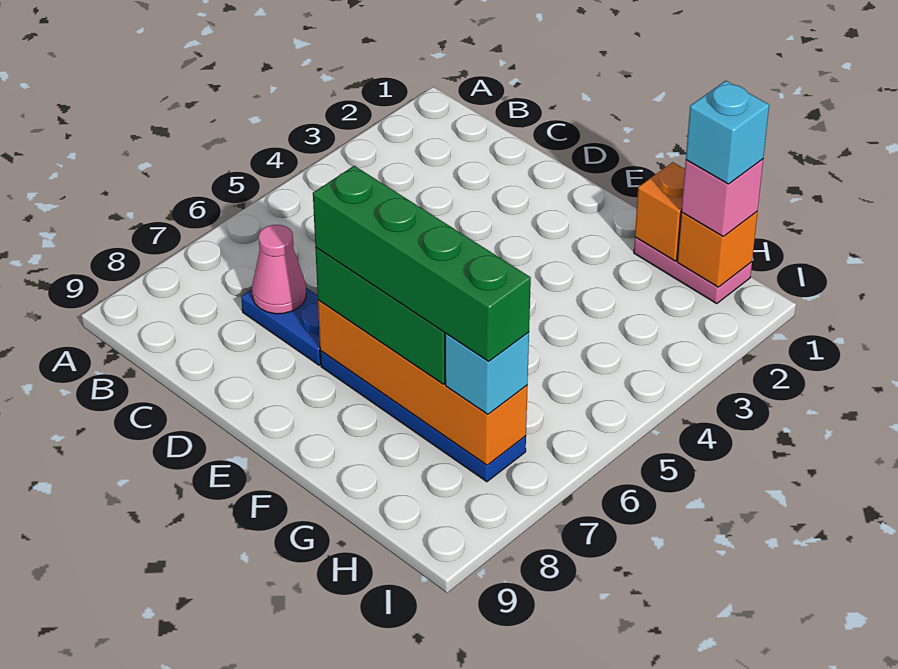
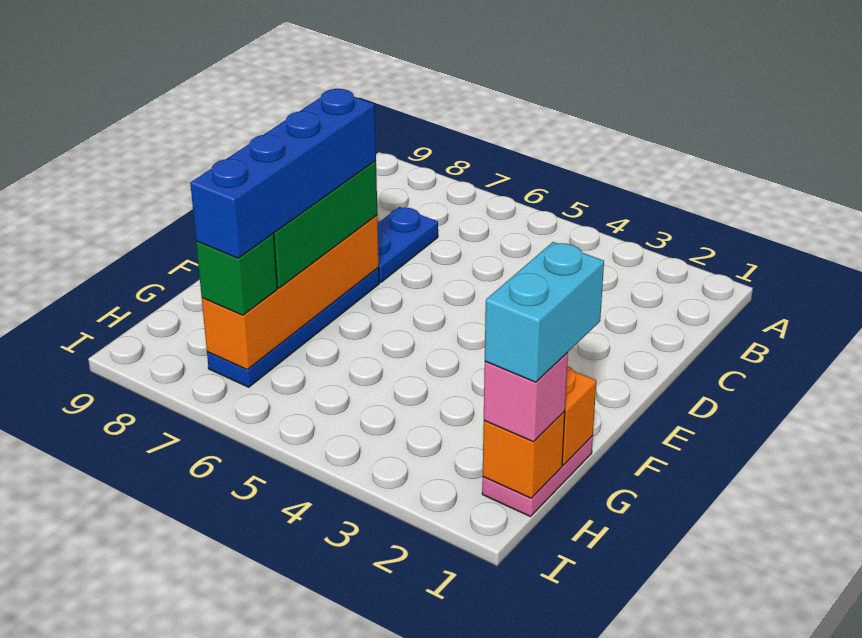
pink cone C7 level 2 -> none
green brick E7:H7 level 4 -> blue brick E7:H7 level 4
cyan brick H1 level 4 -> cyan brick G1:H1 level 4
cyan brick H7 level 3 -> green brick H7 level 3

